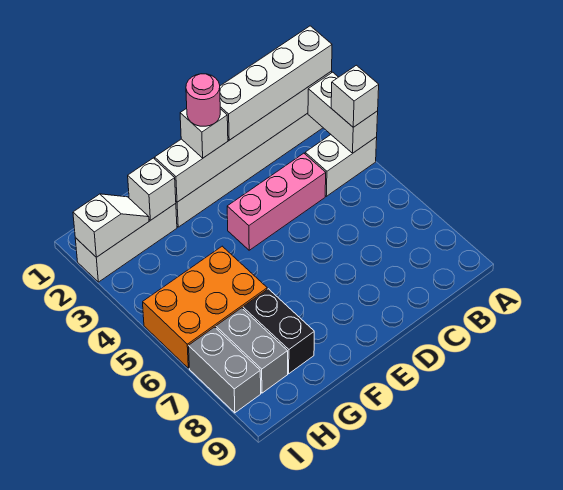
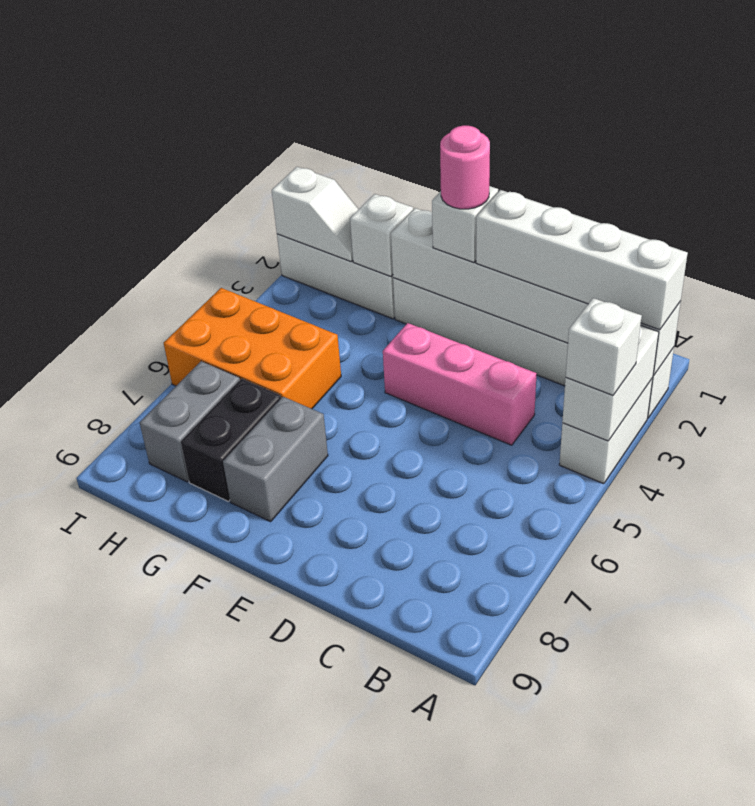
white brick A4:B4 level 1 -> white brick A3:A4 level 1
grey brick I7:I8 level 1 -> grey brick F7:F8 level 1

